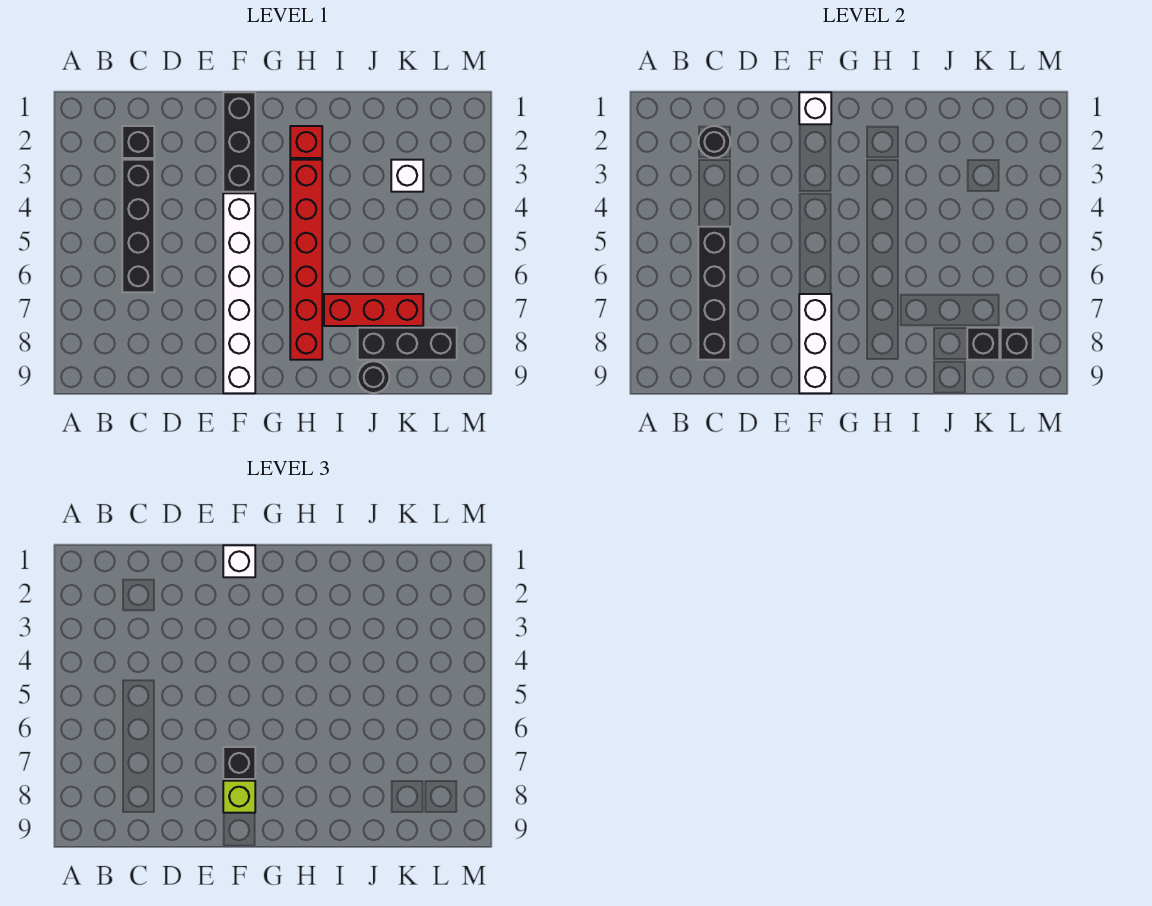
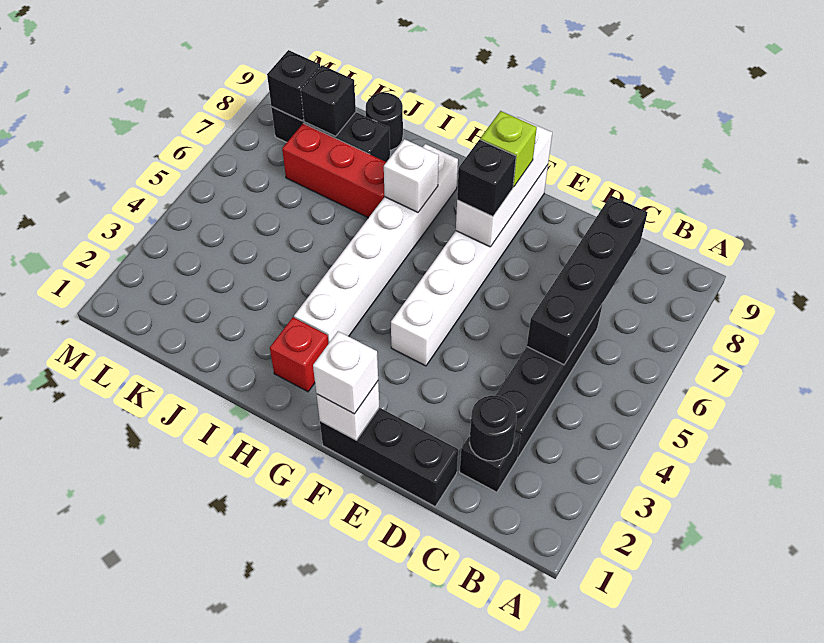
black brick F1:F3 level 1 -> black brick D1:F1 level 1
red brick H3:H8 level 1 -> white brick H3:H8 level 1
white brick K3 level 1 -> white brick H7 level 2

